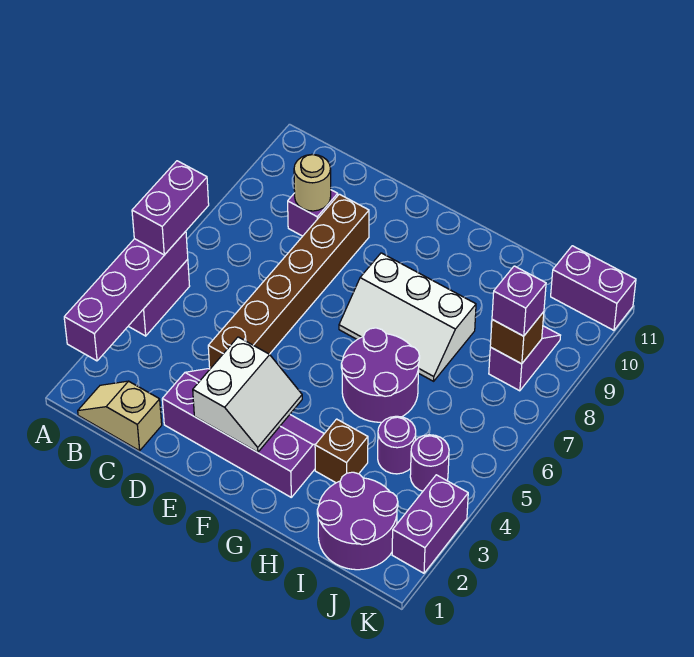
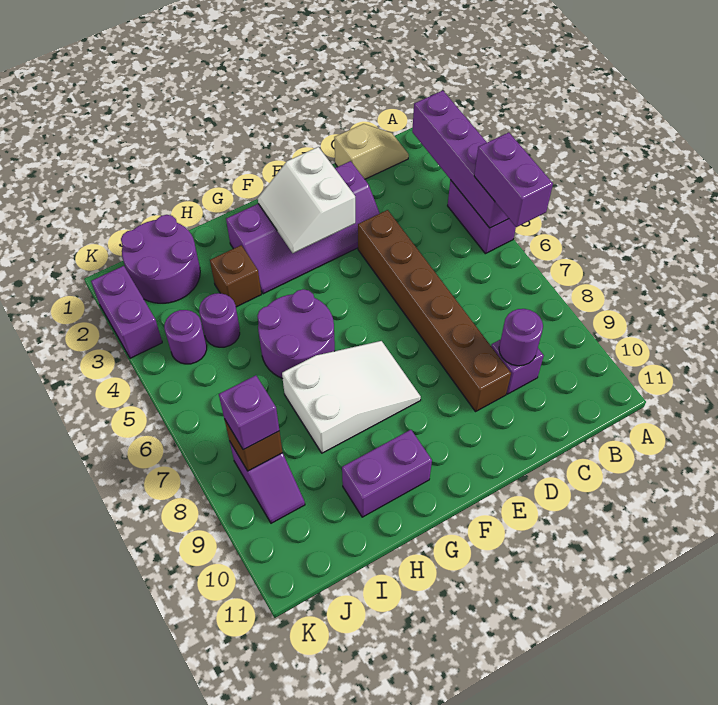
tan round brick C9 level 2 -> purple round brick C9 level 2
white slope F7:H8 level 1 top 8 -> white slope F7:H8 level 1 top H
purple brick J11:K11 level 1 -> purple brick G10:H10 level 1

